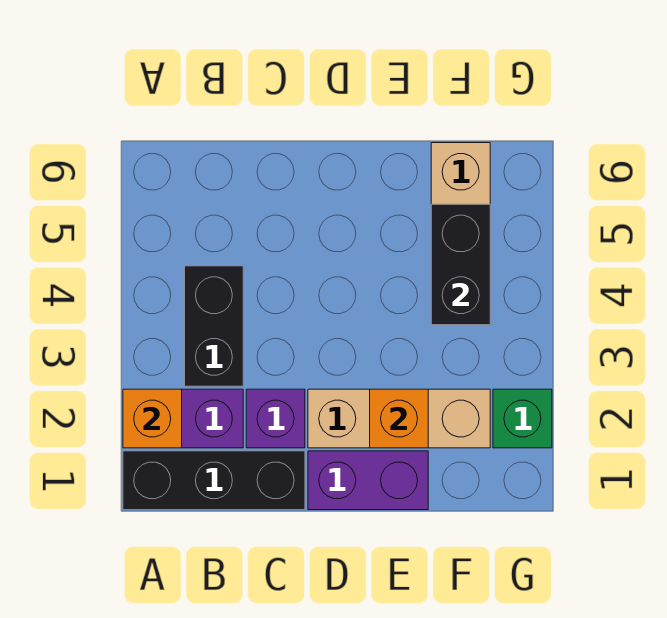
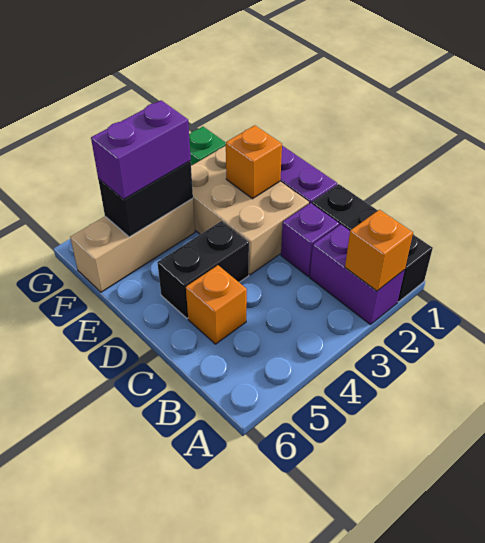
black brick B3:B4 level 1 -> black brick D4:D5 level 1
none -> orange brick C5 level 1
tan brick D2:F2 level 1 -> tan brick D2:F3 level 1
none -> purple brick F4:F5 level 3

